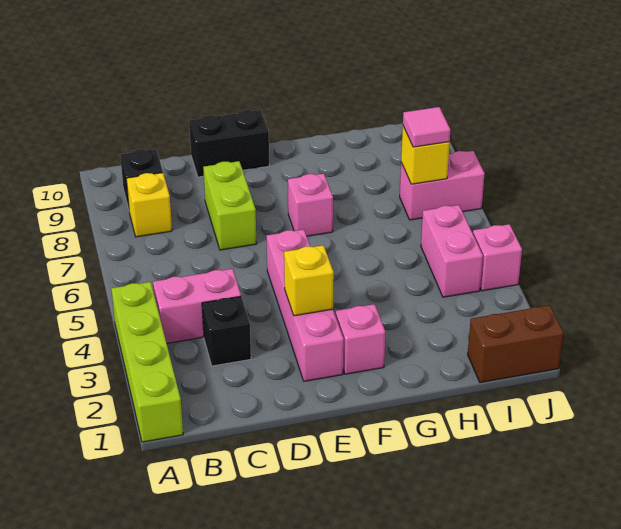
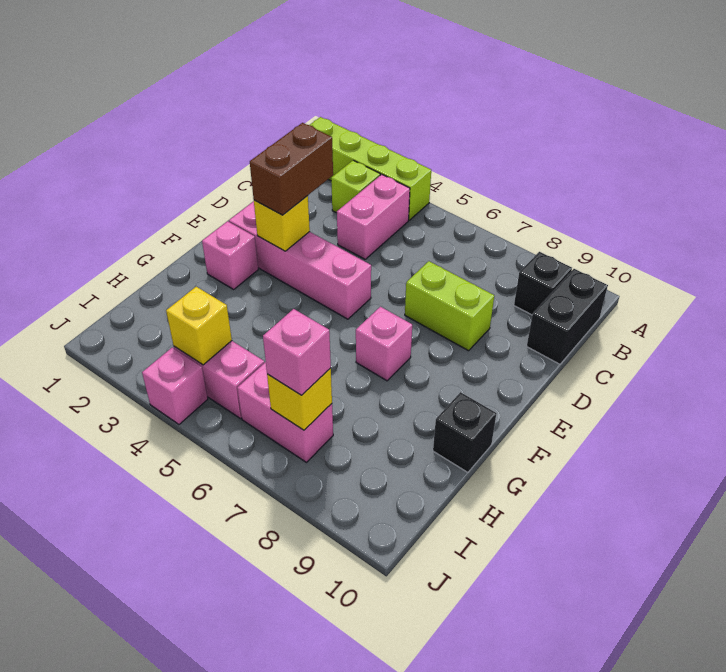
none -> lime brick B3 level 1
yellow brick B8 level 1 -> yellow brick I4 level 2
black brick C3 level 1 -> black brick G10 level 1
black brick D10:E10 level 1 -> black brick B10:C10 level 1
brown brick I1:J1 level 1 -> brown brick D3:E3 level 3
pink brick I7:J7 level 1 -> pink brick I6:I7 level 1
pink tile I7 level 3 -> pink brick I7 level 3

